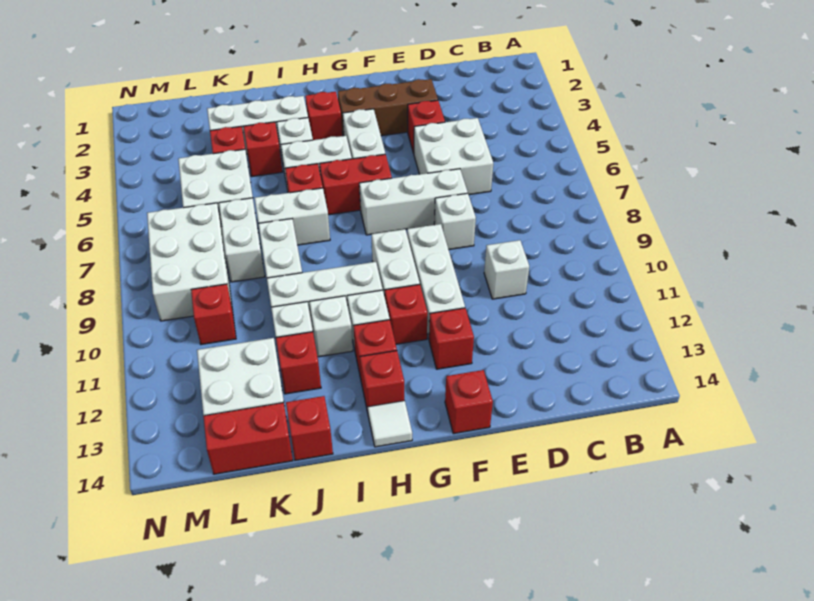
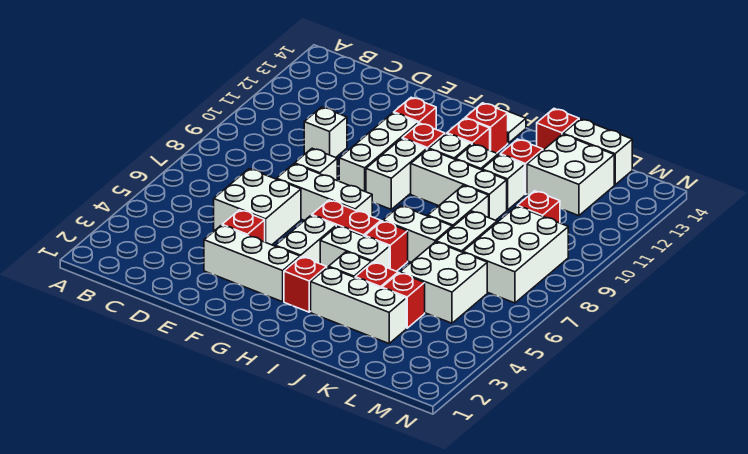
brown brick E3:G3 level 1 -> white brick E3:G3 level 1
red brick F14 level 1 -> none
red brick K14:L14 level 1 -> white brick K14:L14 level 1

